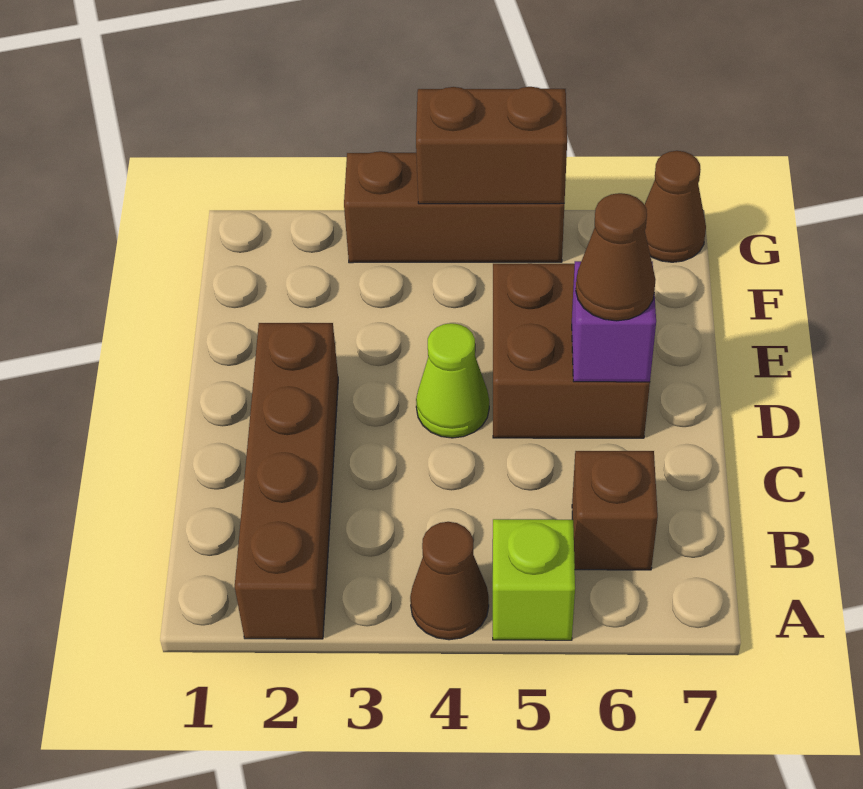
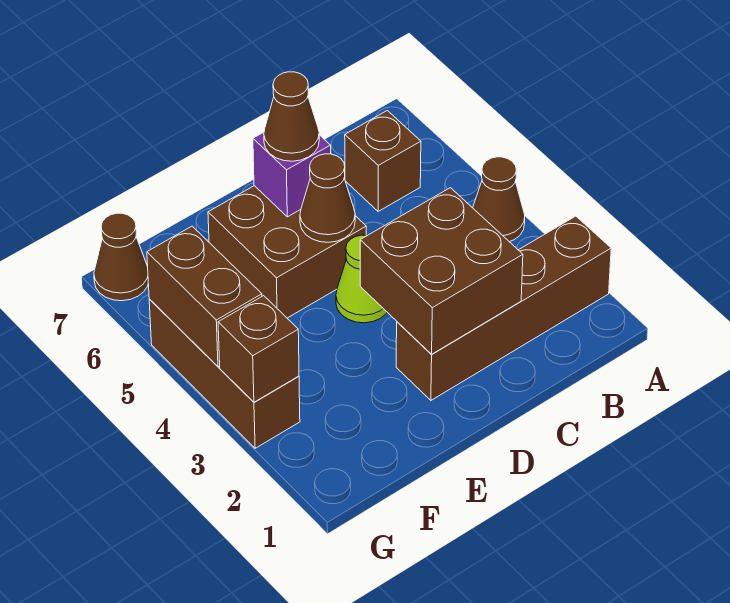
lime brick A5 level 1 -> none
none -> brown brick C2:D3 level 2
none -> brown cone D5 level 2
none -> brown brick G3 level 2

